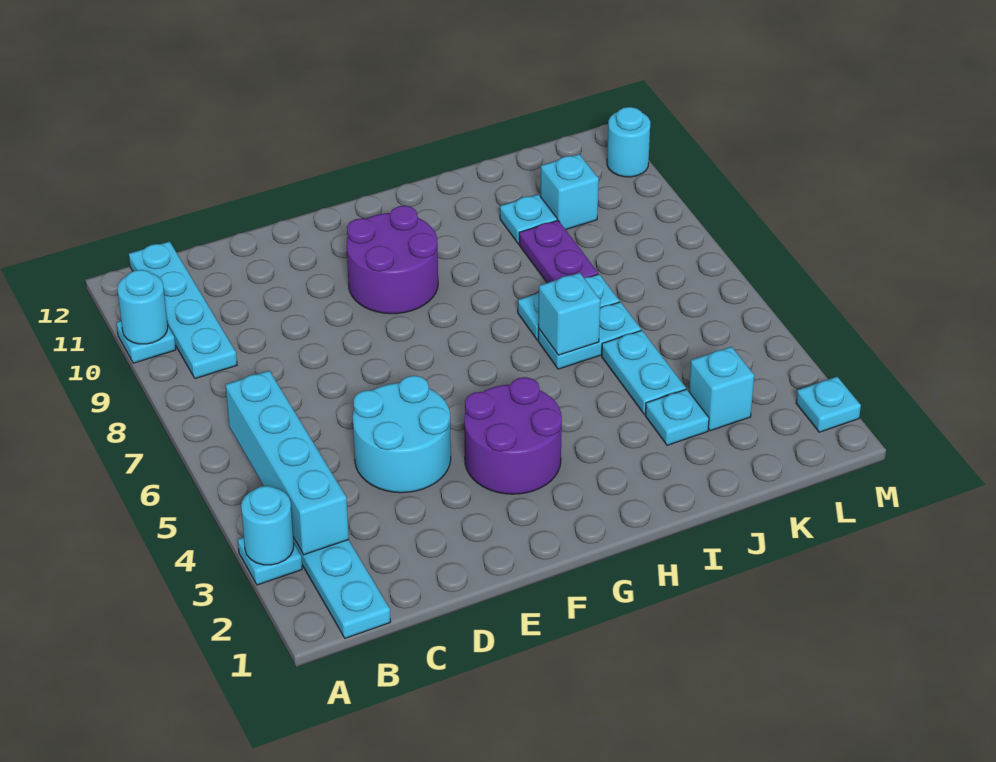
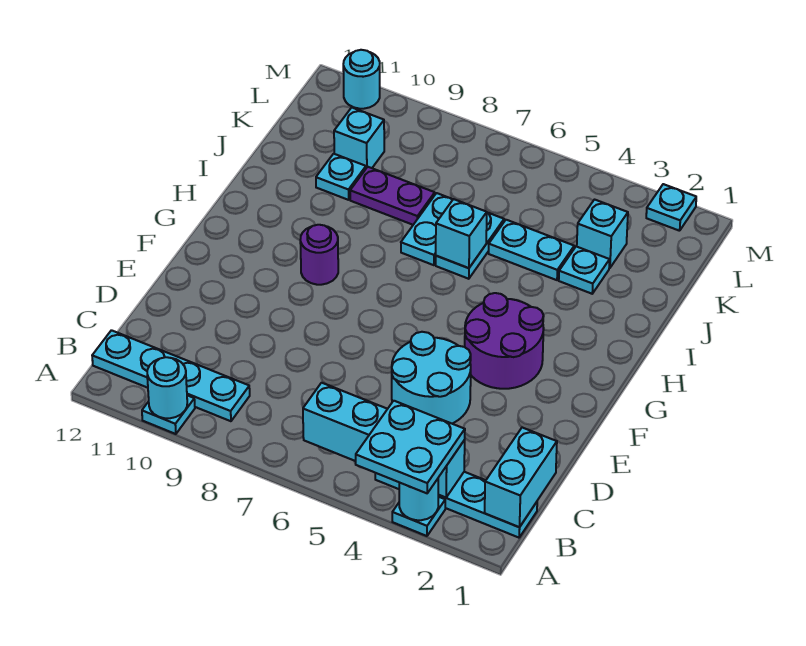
none -> cyan plate A3:B4 level 3
none -> cyan brick B1:C1 level 2
purple round brick F9:G10 level 1 -> purple round brick G9 level 1

